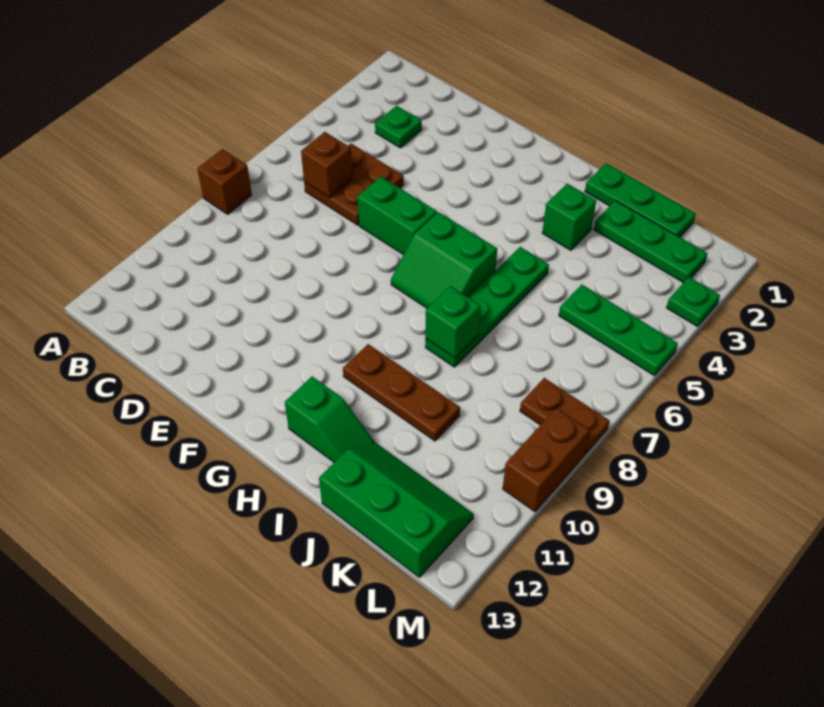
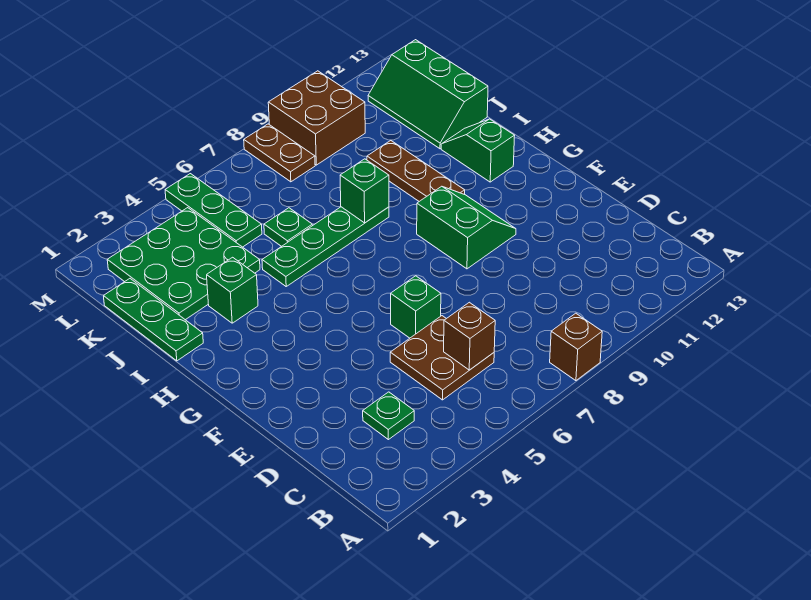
green brick E6:F6 level 1 -> green brick E6 level 1
green slope G6:H7 level 1 top 6 -> green slope F9:G10 level 1 top 9
green plate J2:L2 level 1 -> green plate J2:L4 level 1
green plate M3 level 1 -> green plate J6 level 1
brown brick M9:M10 level 1 -> brown brick L9:M10 level 1

